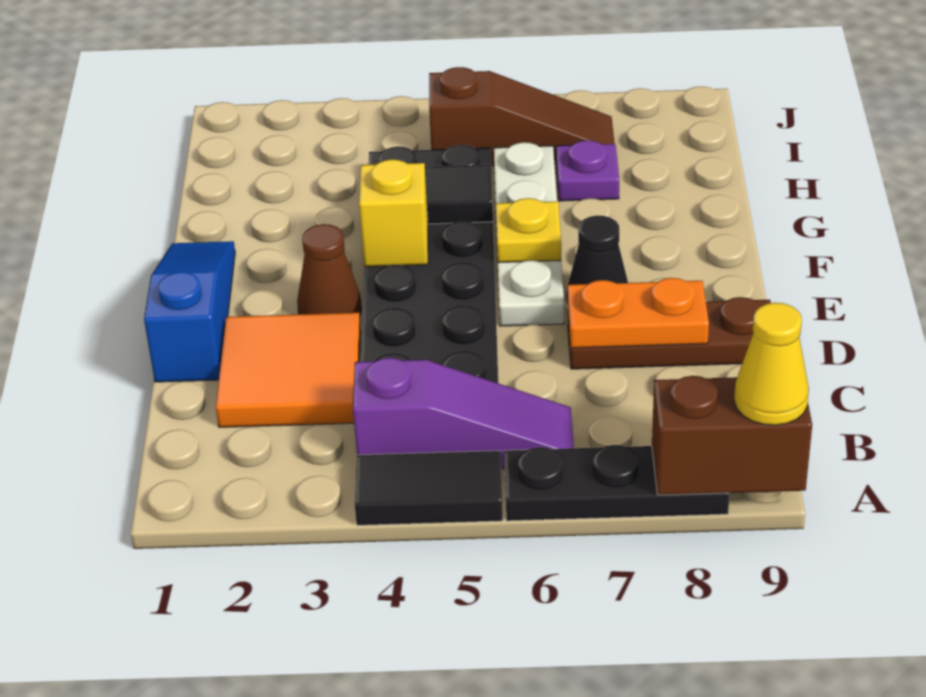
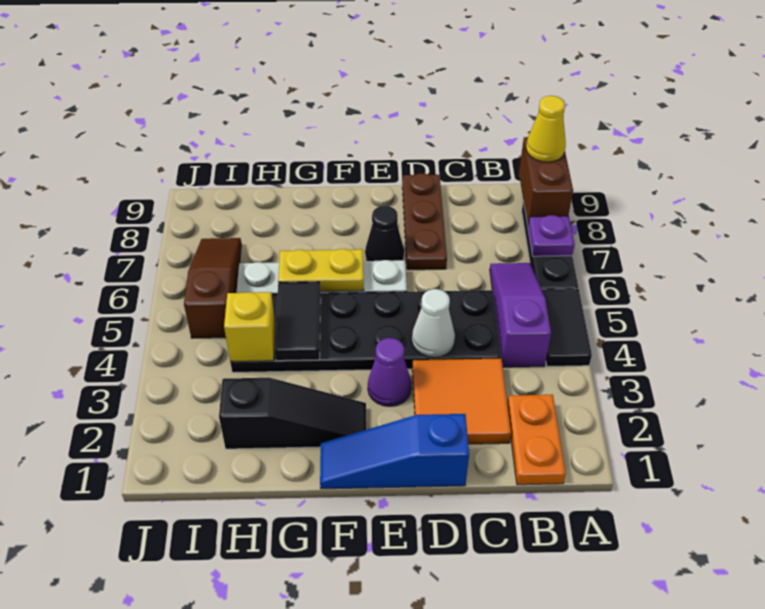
none -> white cone D4 level 2
orange plate D7:D8 level 2 -> orange plate B1:B2 level 1
brown cone E3 level 1 -> purple cone E3 level 1
none -> black slope F2:H2 level 1 top H
yellow brick F4 level 2 -> yellow brick H4 level 2
yellow plate F6 level 2 -> yellow plate F6:G6 level 2
purple plate H7 level 1 -> purple plate A7 level 2

